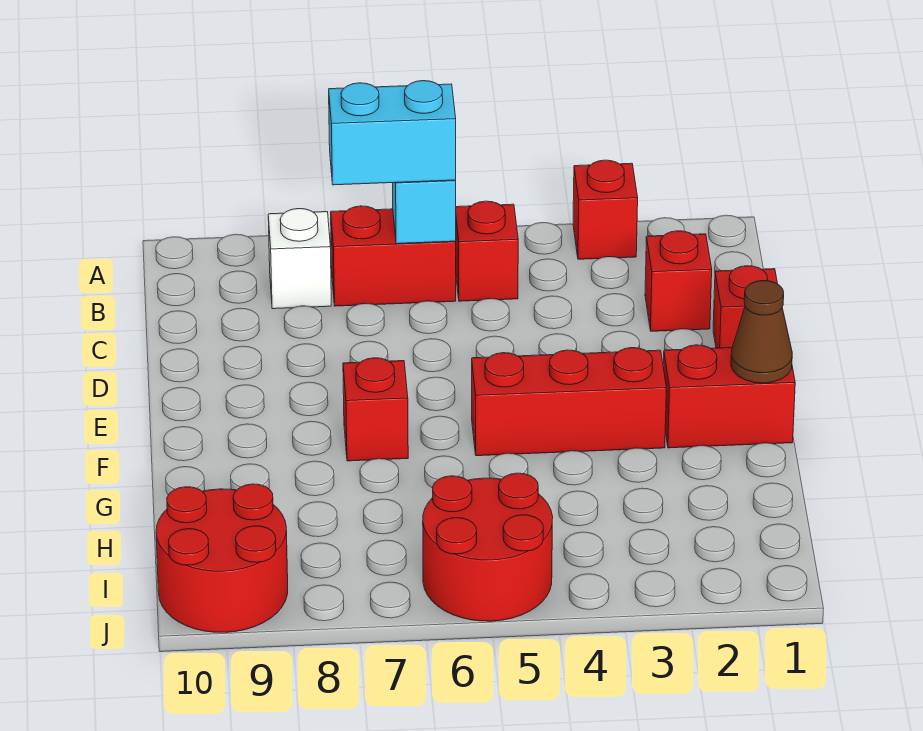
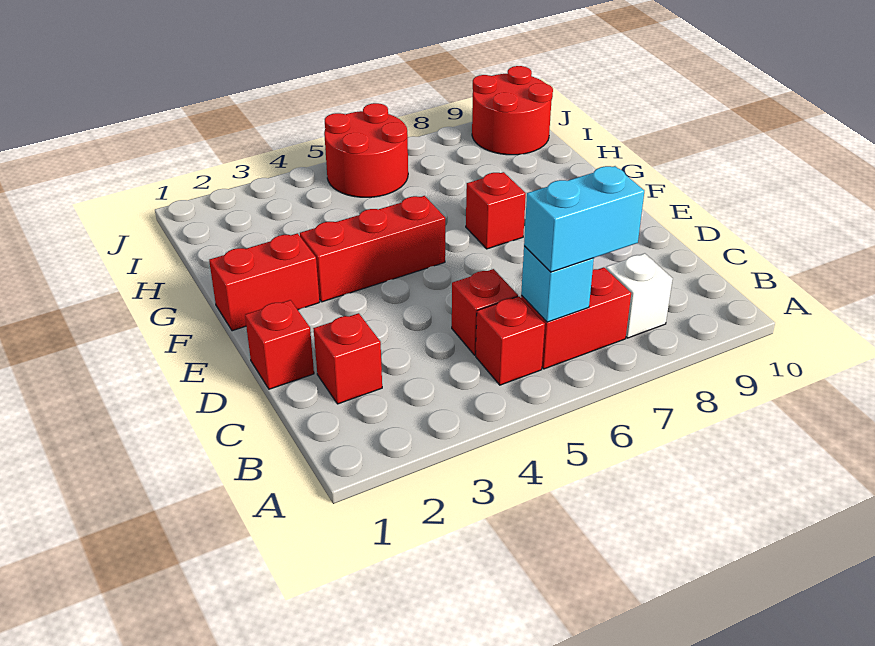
red brick A3 level 1 -> red brick C5 level 1
brown cone F1 level 2 -> none

